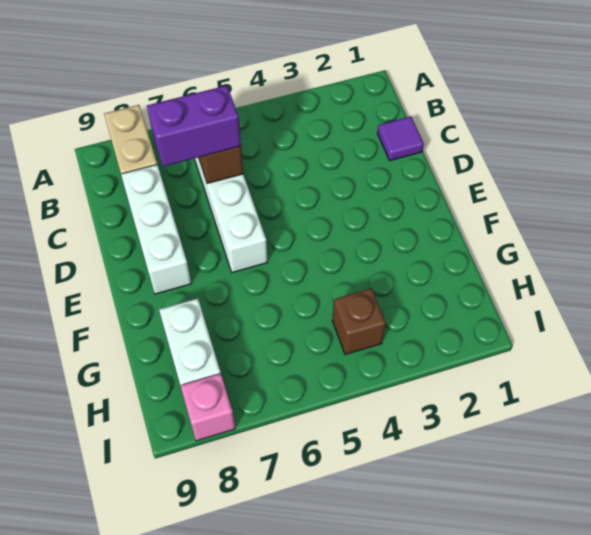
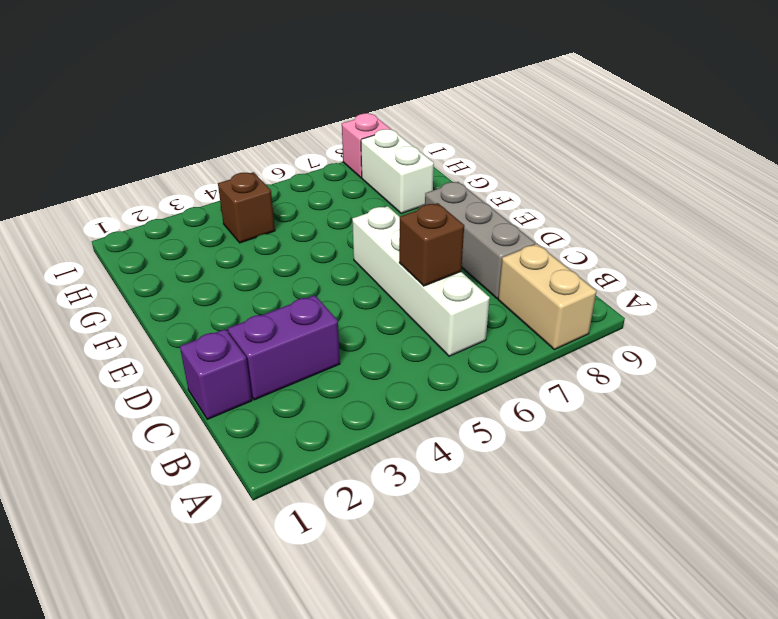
purple tile C1 level 1 -> purple brick C1 level 1
purple brick C6:C7 level 3 -> purple brick C2:C3 level 1
white brick C8:E8 level 1 -> grey brick C8:E8 level 1

